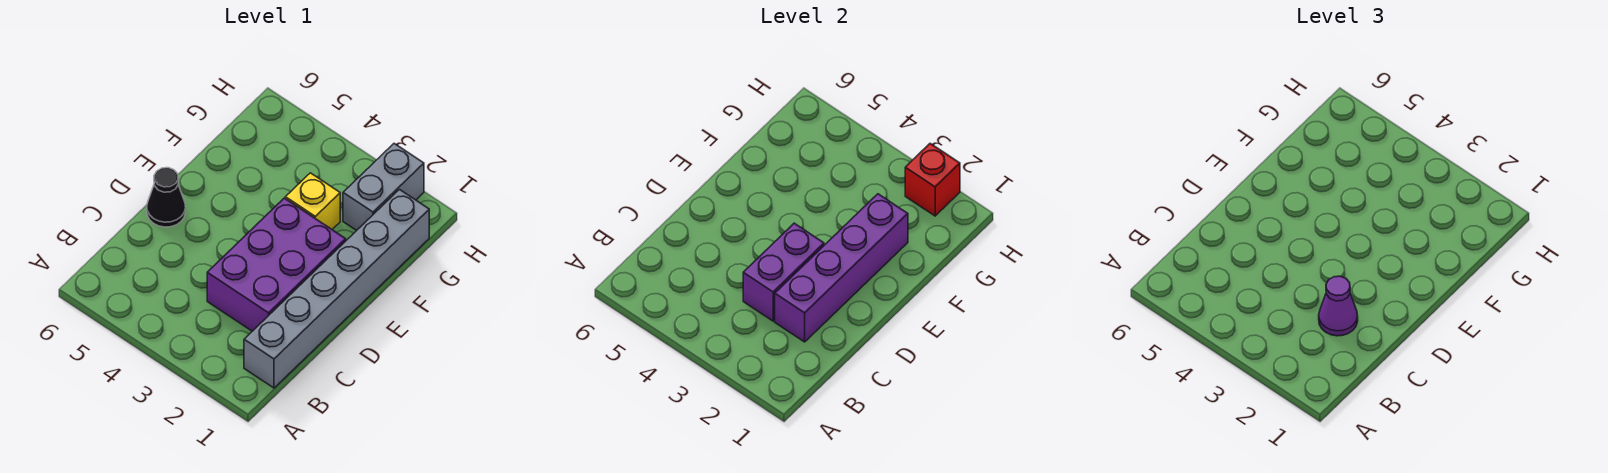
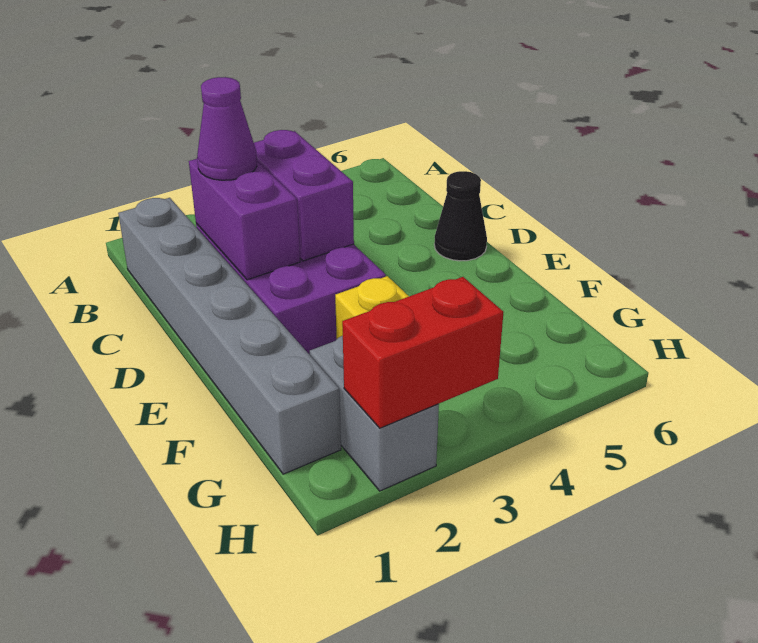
purple brick C2:F2 level 2 -> purple brick C2:D2 level 2
red brick H2 level 2 -> red brick H2:H3 level 2

